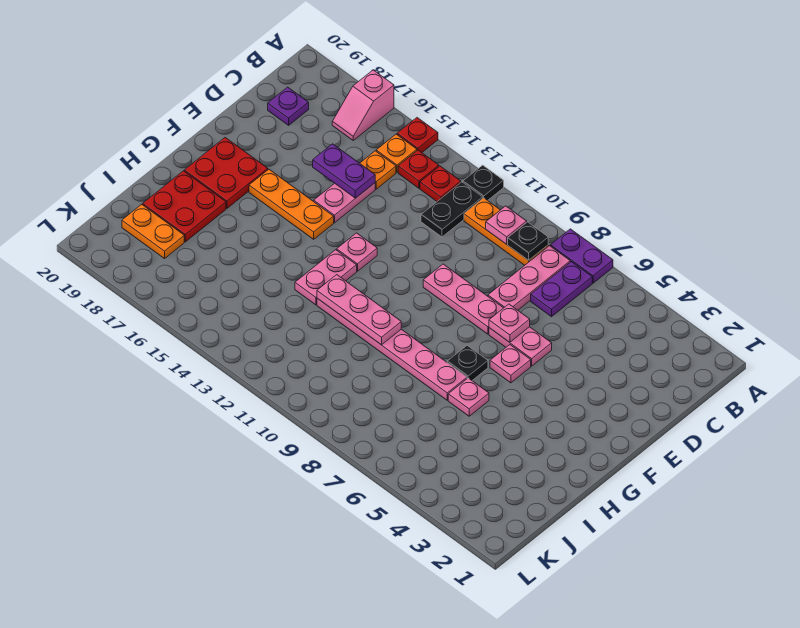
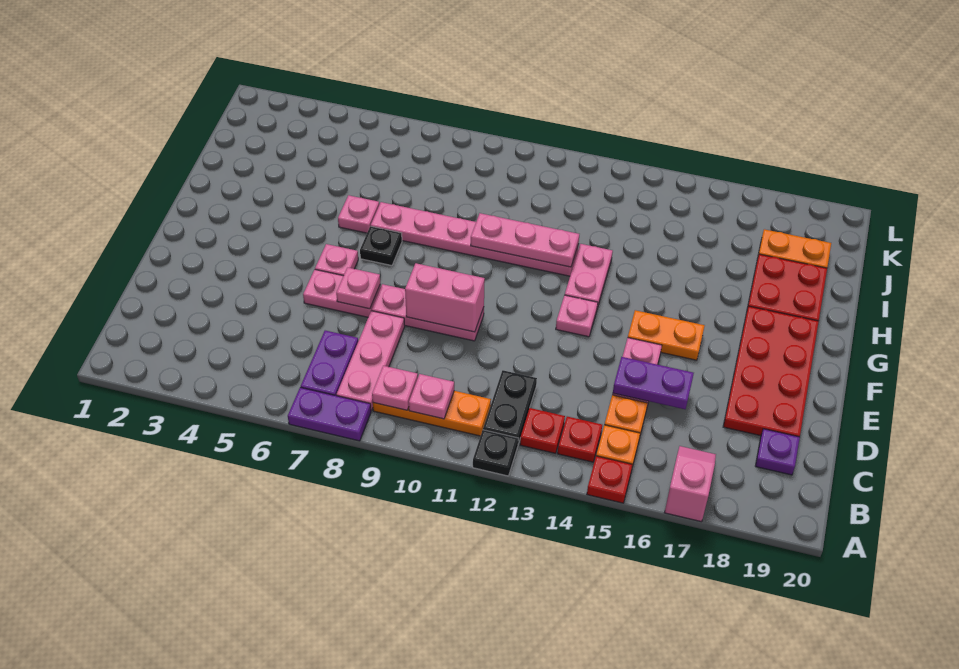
black plate B9 level 2 -> pink plate B9 level 2
none -> pink brick E9:E10 level 2
orange plate F15:F17 level 1 -> orange plate F15:F16 level 1
red plate F18:G19 level 1 -> red plate D18:G19 level 1

